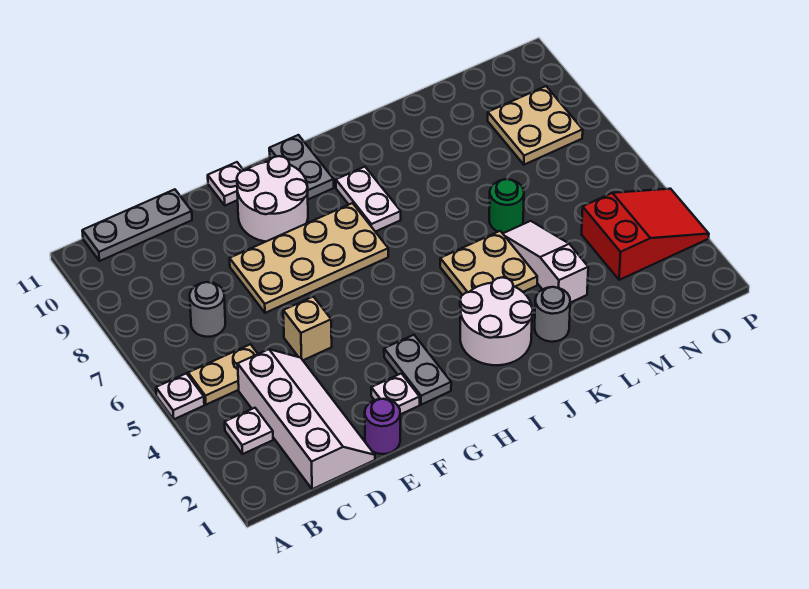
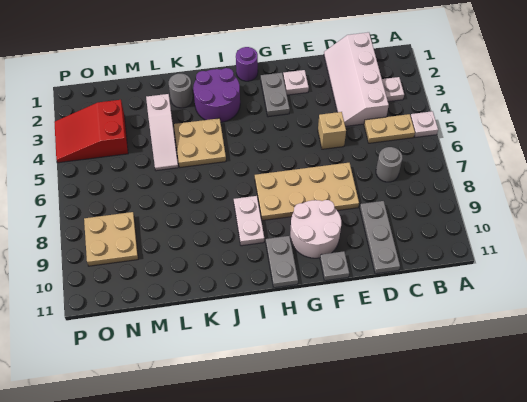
grey plate B11:D11 level 1 -> grey plate D9:D11 level 1
purple round brick E1 level 1 -> purple round brick H1 level 1
white plate F11 level 1 -> grey plate F11 level 1
white round brick I2:J3 level 1 -> purple round brick I2:J3 level 1
green round brick L6 level 1 -> none

